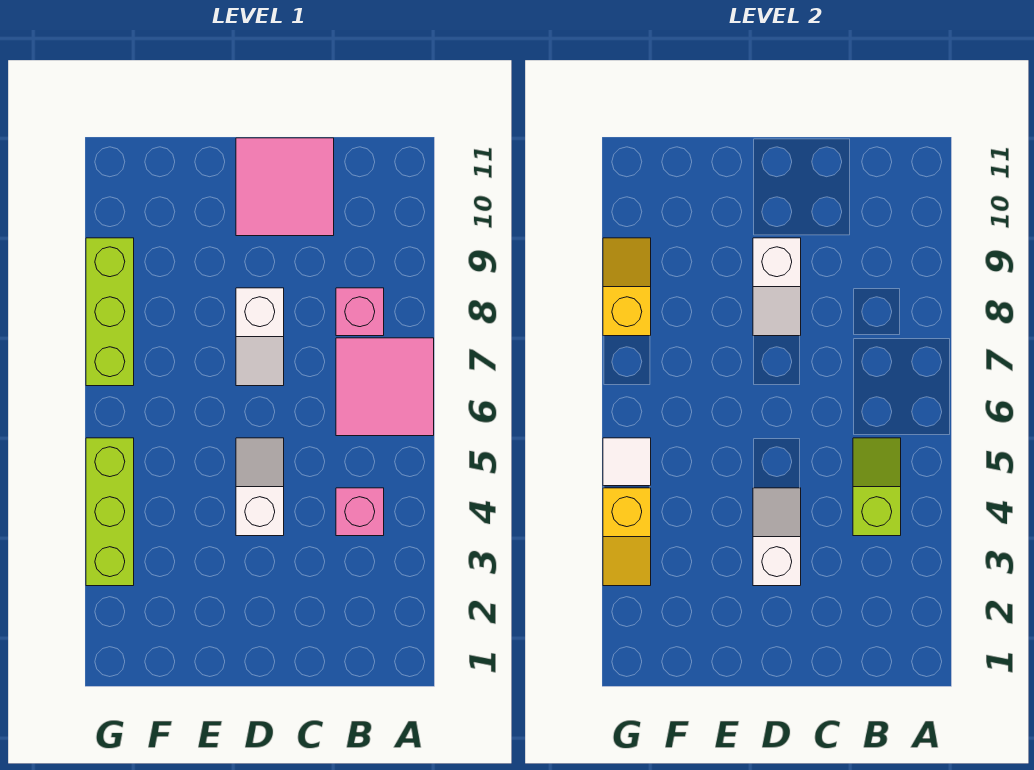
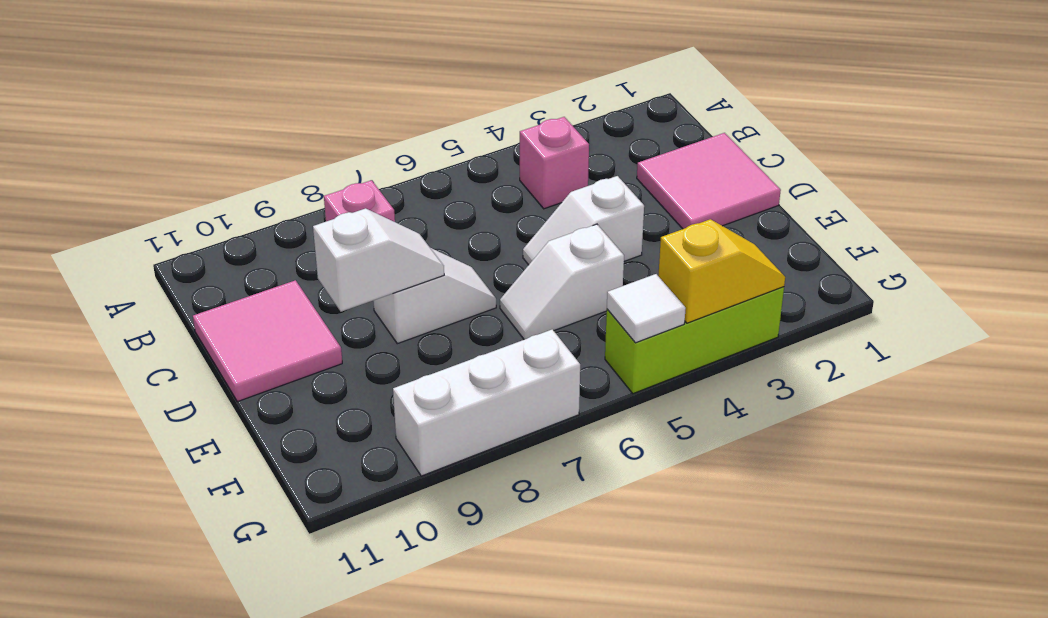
pink tile A6:B7 level 1 -> pink tile C1:D2 level 1
lime slope B4:B5 level 2 top 4 -> none
white slope D3:D4 level 2 top 3 -> white slope E5:E6 level 1 top 5
lime brick G7:G9 level 1 -> white brick G7:G9 level 1
yellow slope G8:G9 level 2 top 8 -> none

